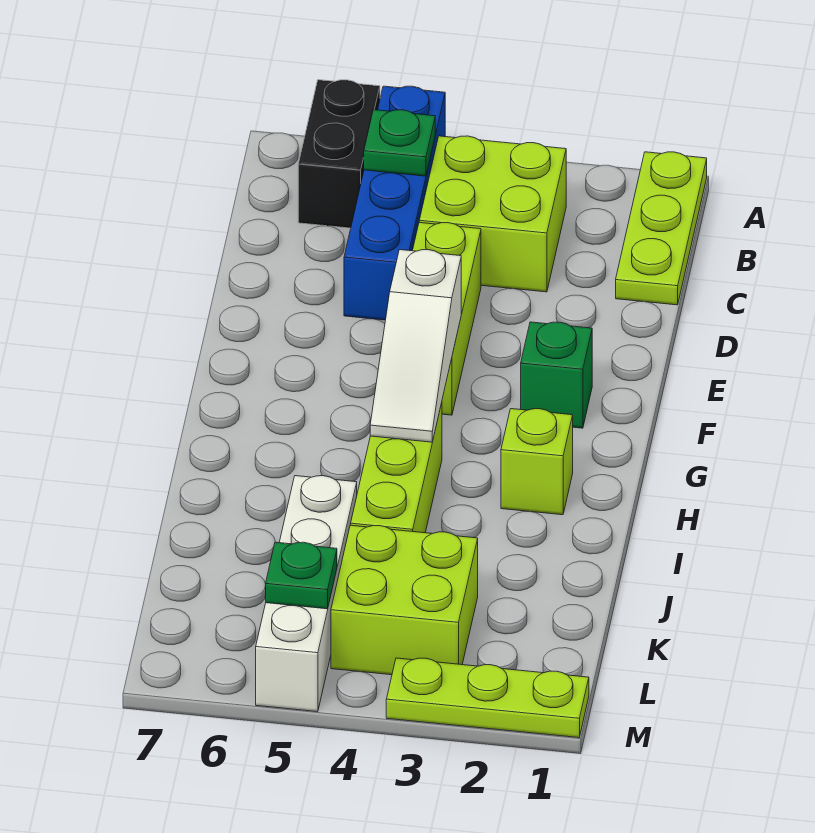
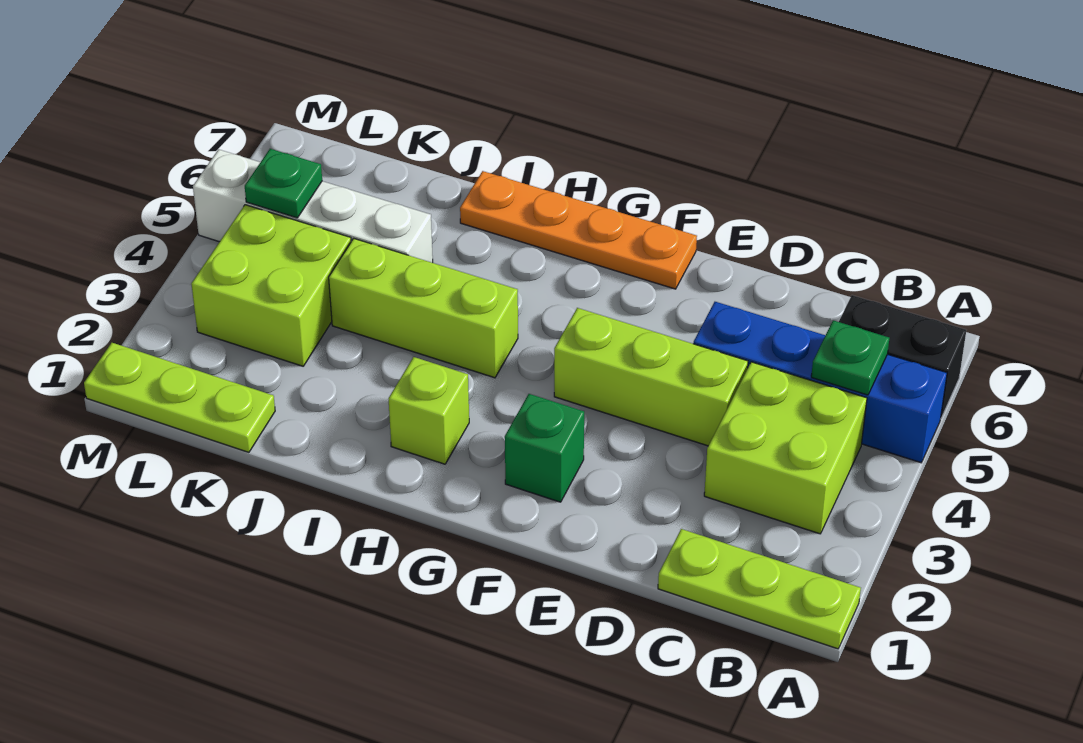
white slope F4:H4 level 2 top F -> none
none -> orange plate F7:I7 level 1
lime plate M1:M3 level 1 -> lime plate K1:M1 level 1

